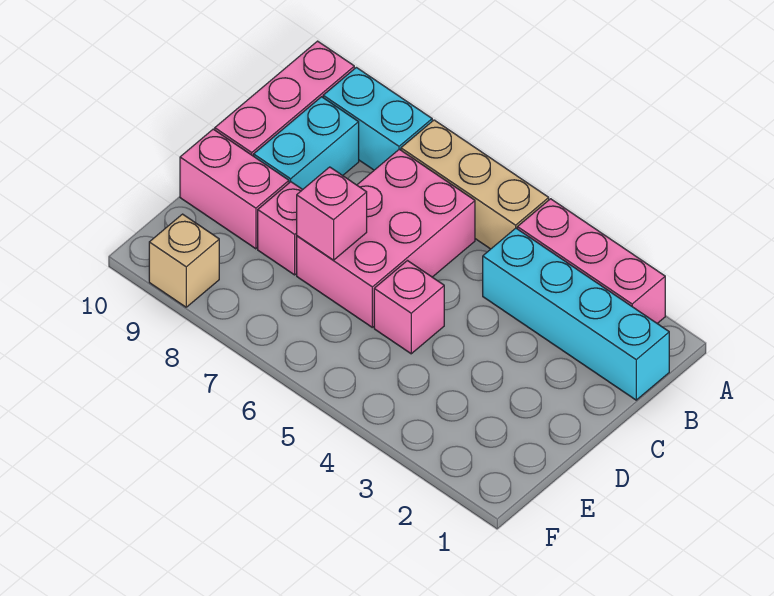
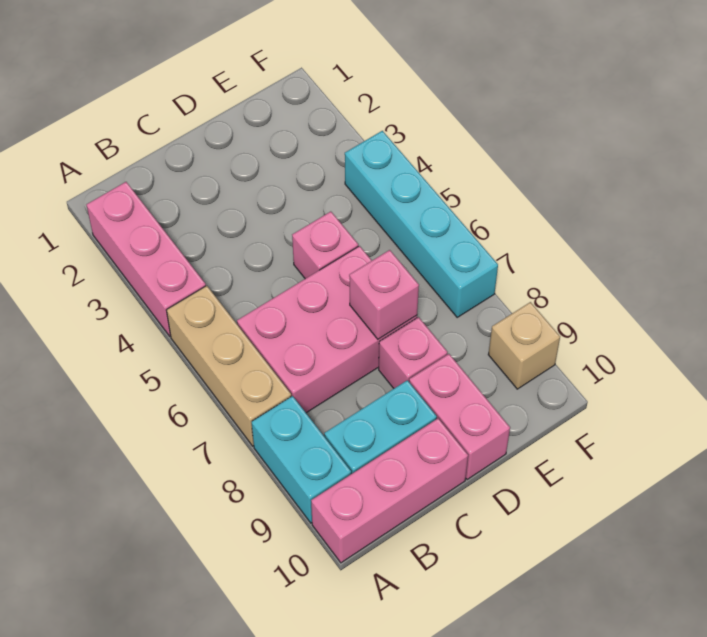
cyan brick B1:B4 level 1 -> cyan brick F4:F7 level 1

